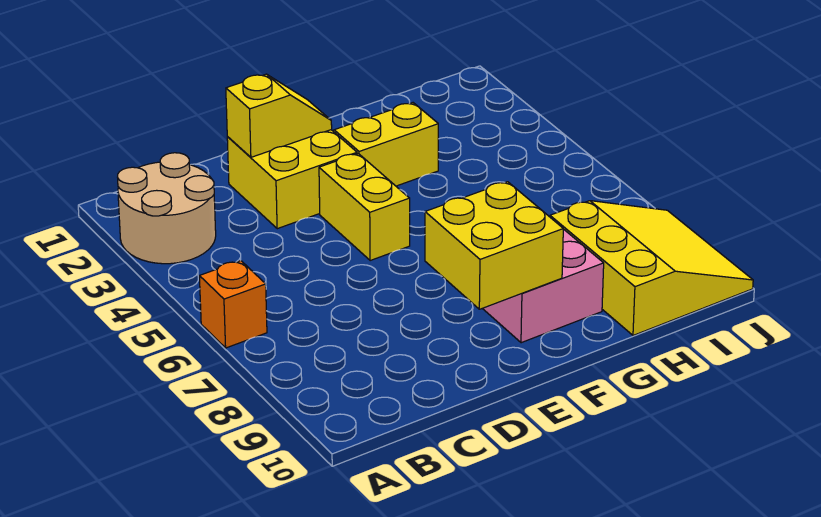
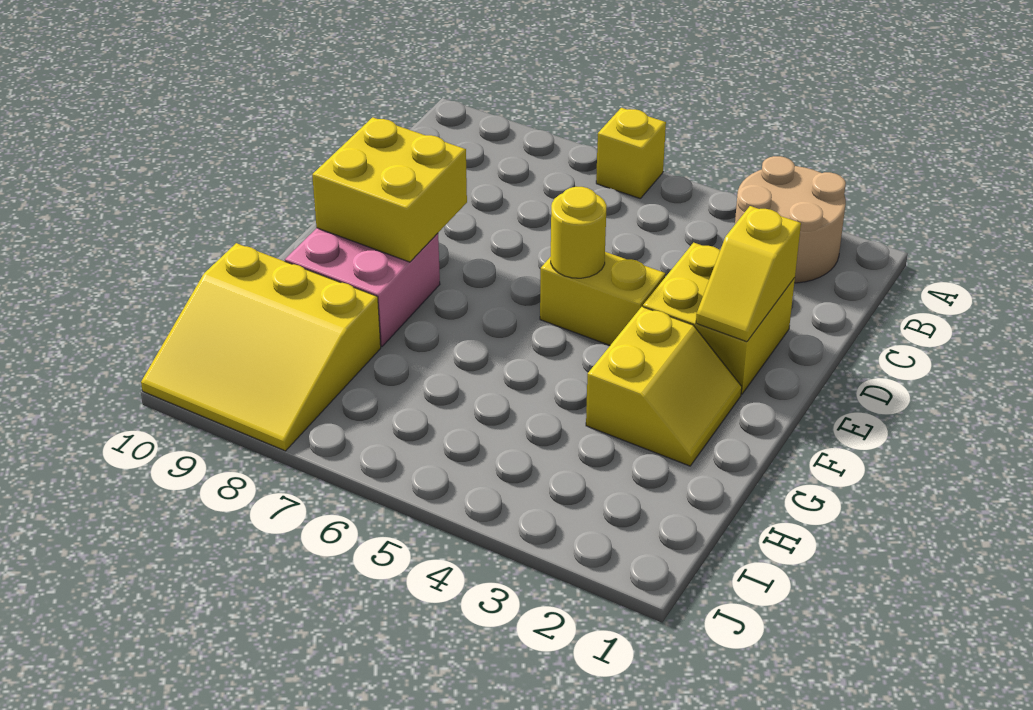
orange brick A6 level 1 -> yellow brick A6 level 1
none -> yellow round brick E5 level 2

